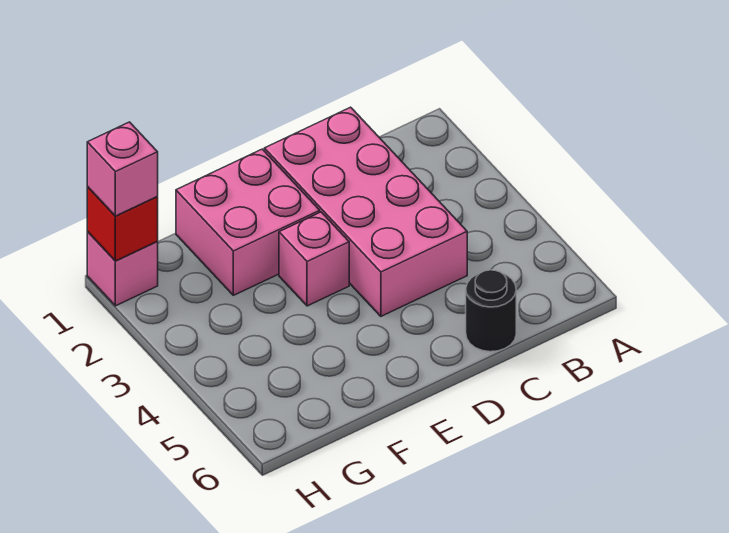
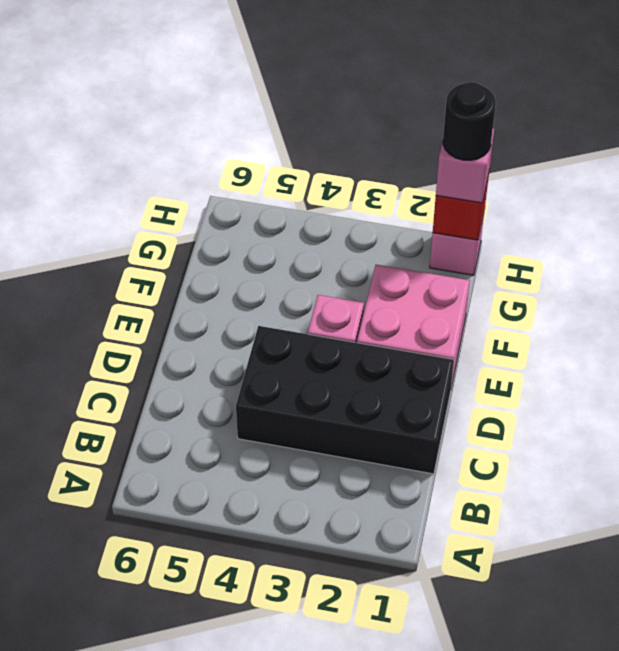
pink brick C1:D4 level 1 -> black brick C1:D4 level 1
black round brick C6 level 1 -> black round brick H1 level 4

